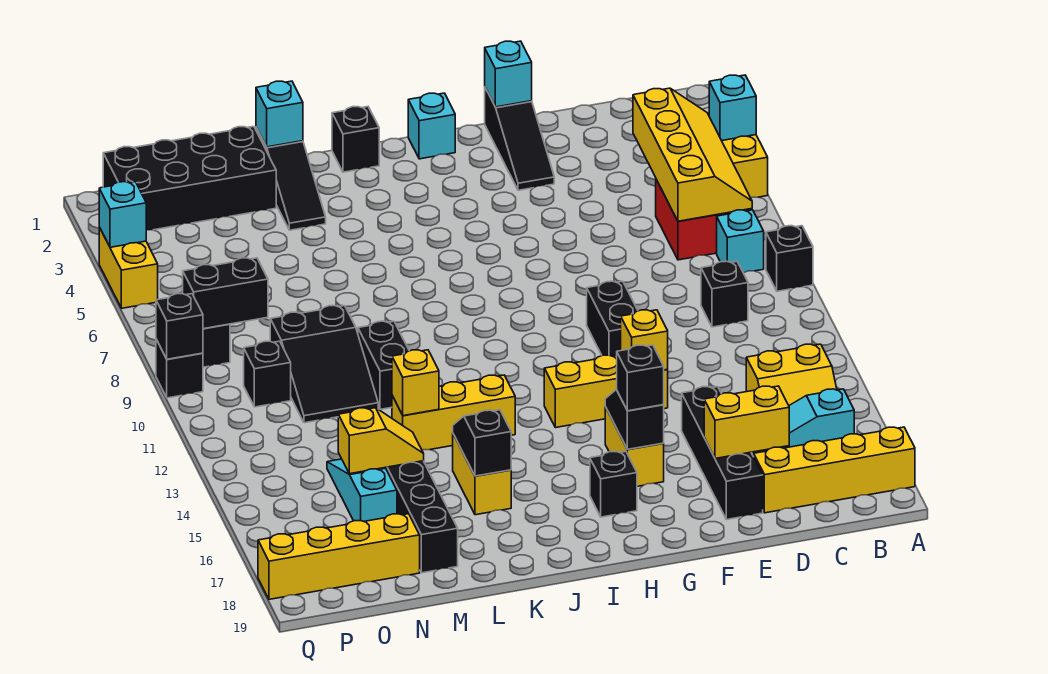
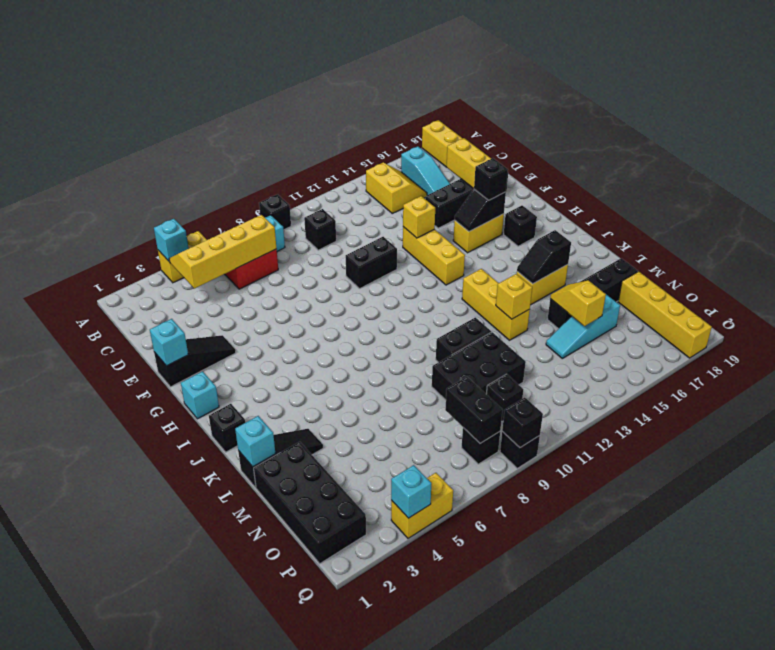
black slope M9:N11 level 1 top 9 -> black brick M9:N11 level 1

